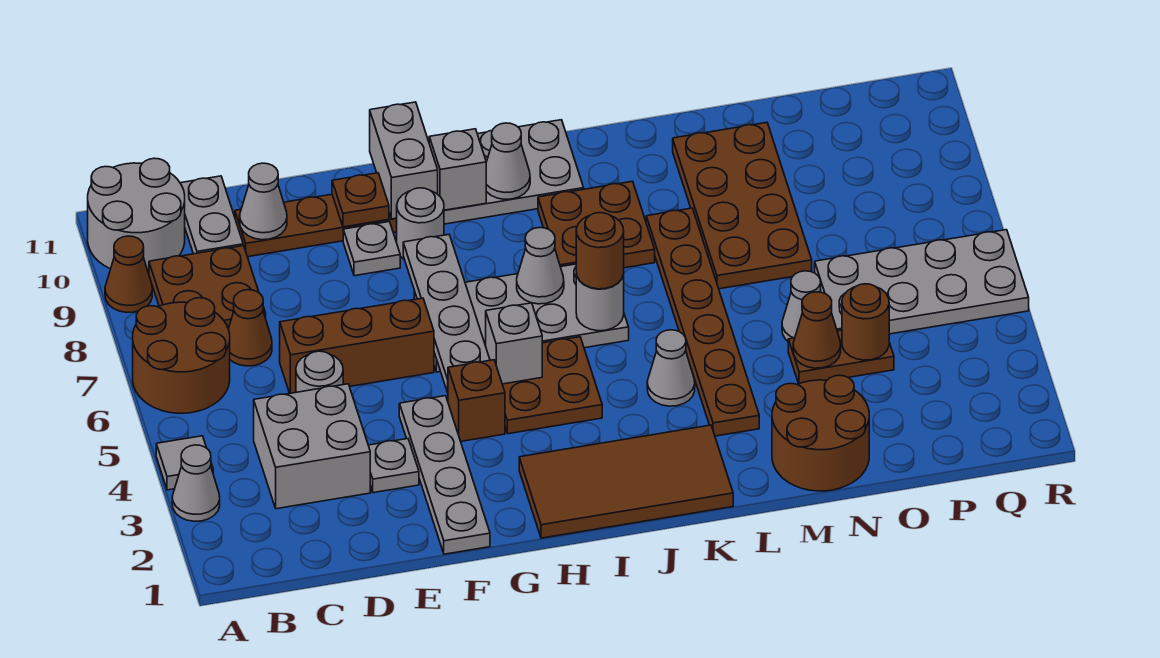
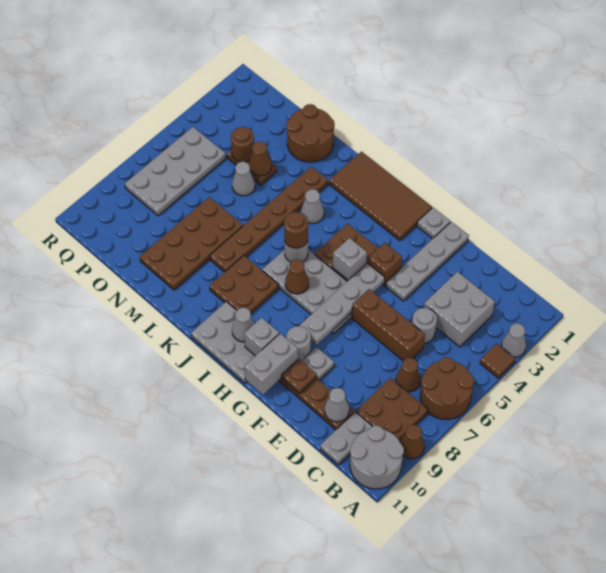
grey tile A4 level 1 -> brown tile A4 level 1
grey plate E3 level 1 -> grey plate G1 level 1
grey cone I7 level 2 -> brown cone I7 level 2
grey plate O5:R6 level 1 -> grey plate P5:Q8 level 1

